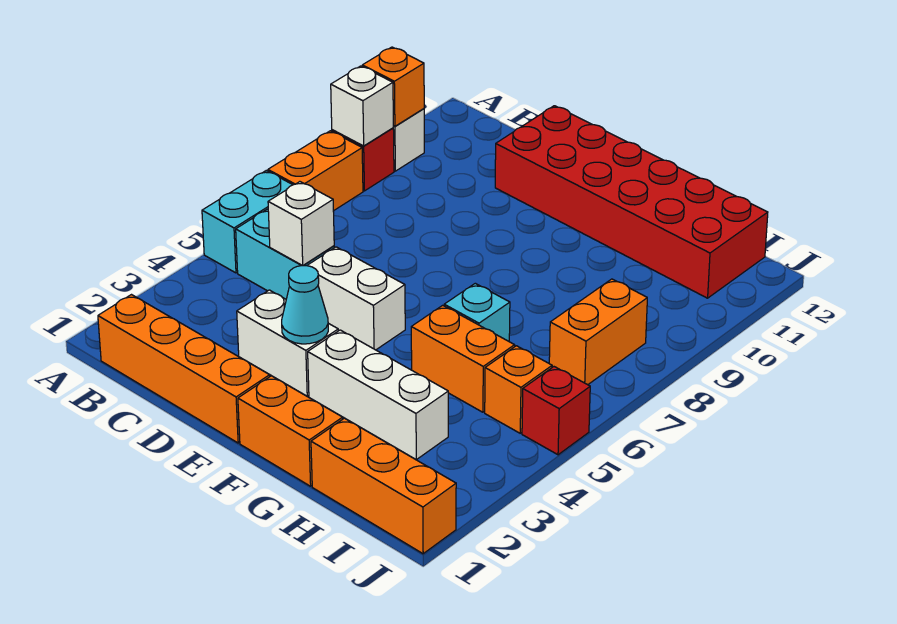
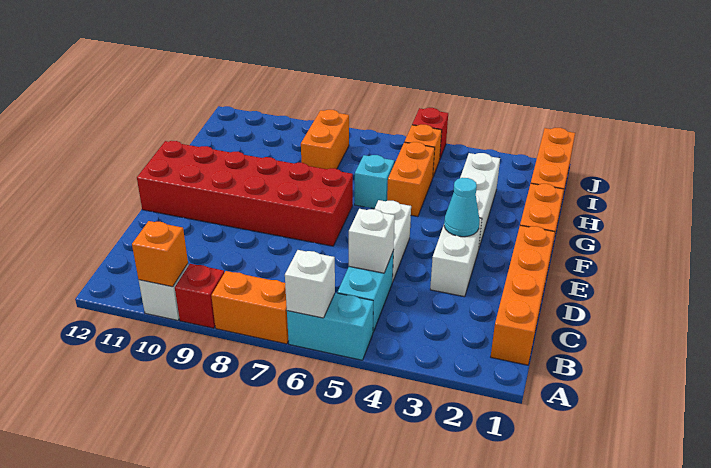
white brick A9 level 2 -> white brick A6 level 2
red brick D11:I12 level 1 -> red brick E7:F12 level 1
orange brick I7:I8 level 1 -> orange brick H8:I8 level 1

